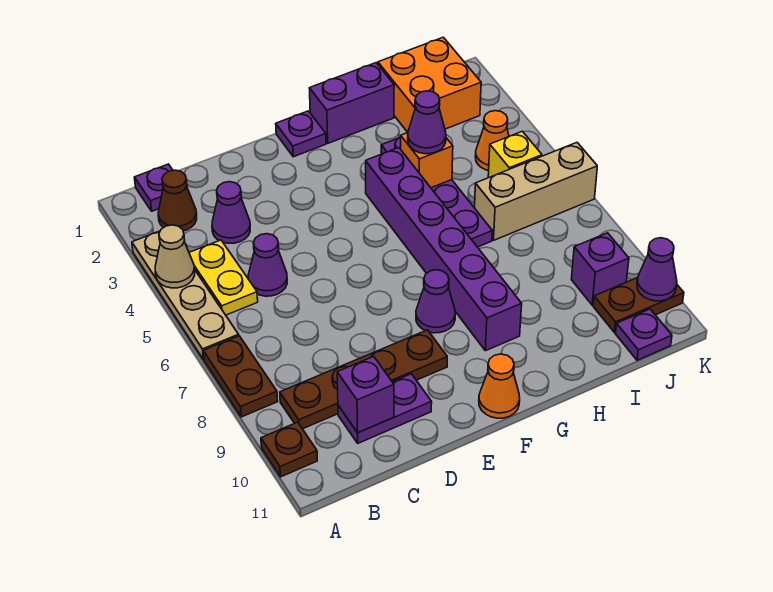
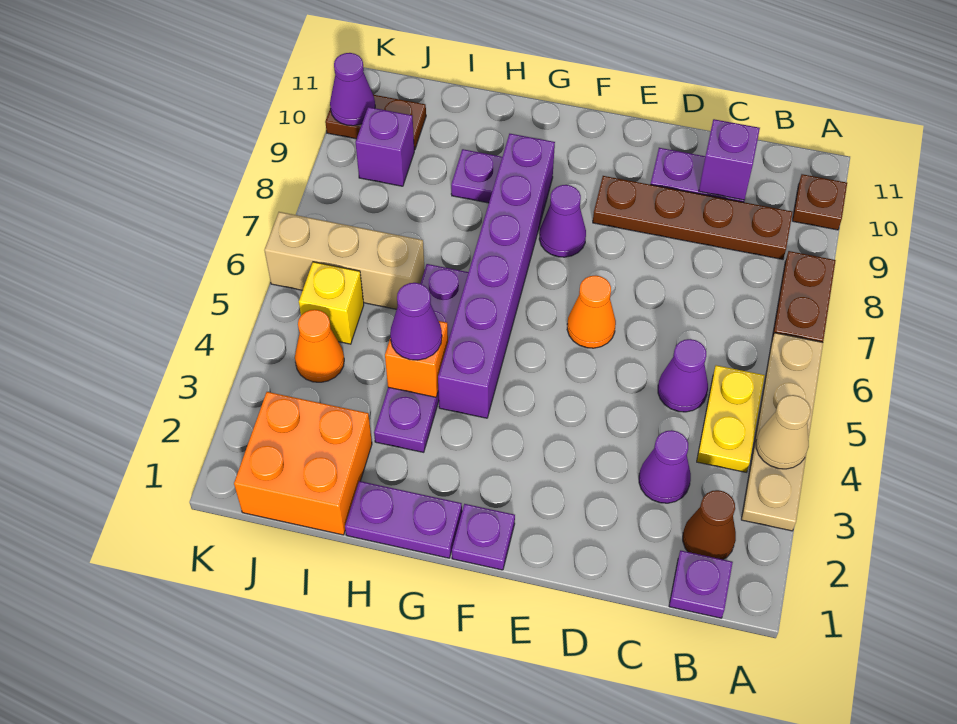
orange cone F11 level 1 -> orange cone E6 level 1
purple brick G1:H1 level 1 -> purple plate G1:H1 level 1
purple plate J11 level 1 -> purple plate H9 level 1

